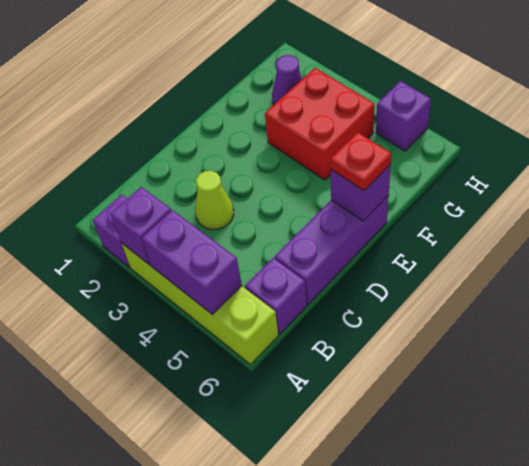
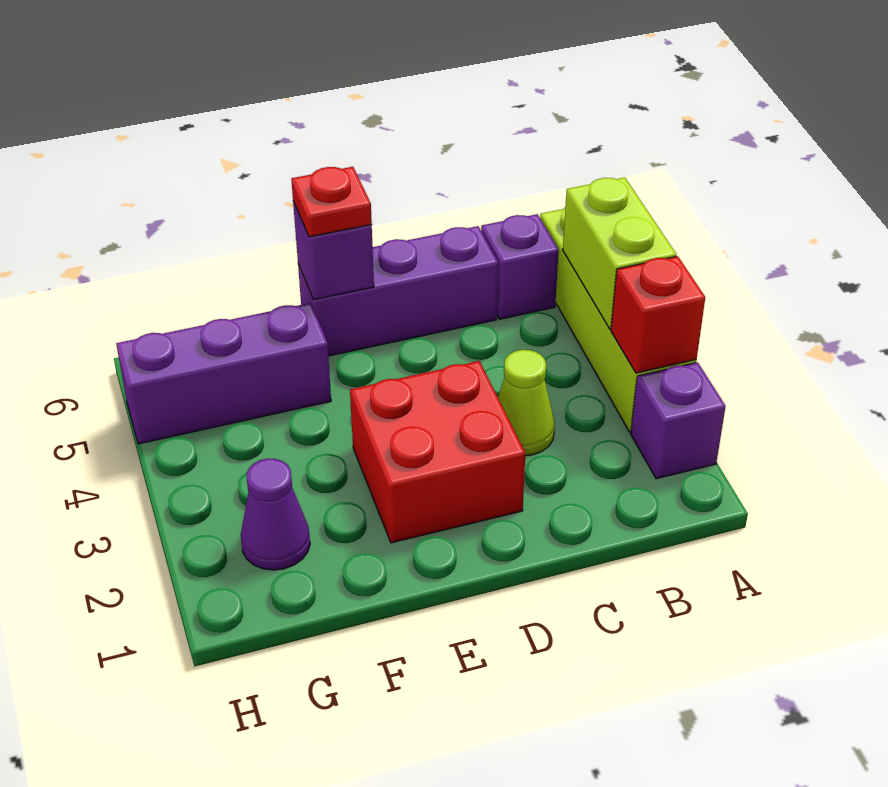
purple brick A3 level 2 -> red brick A3 level 2
purple brick A4:A5 level 2 -> lime brick A4:A5 level 2
red brick F3:G4 level 1 -> red brick D2:E3 level 1
purple brick H5 level 1 -> purple brick F5:H5 level 1

